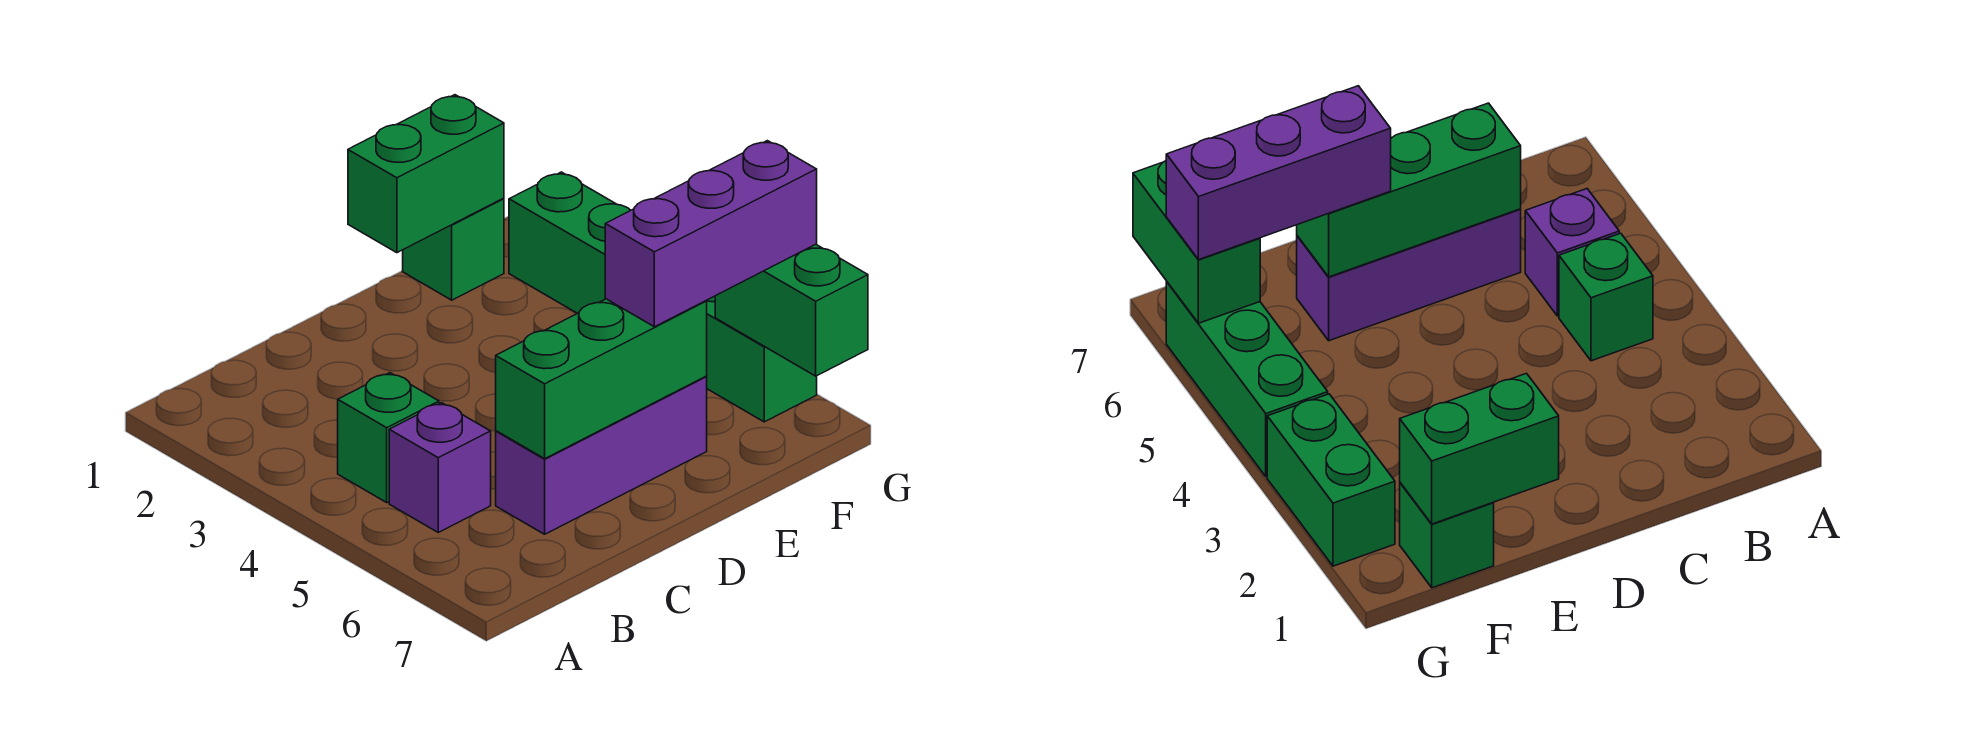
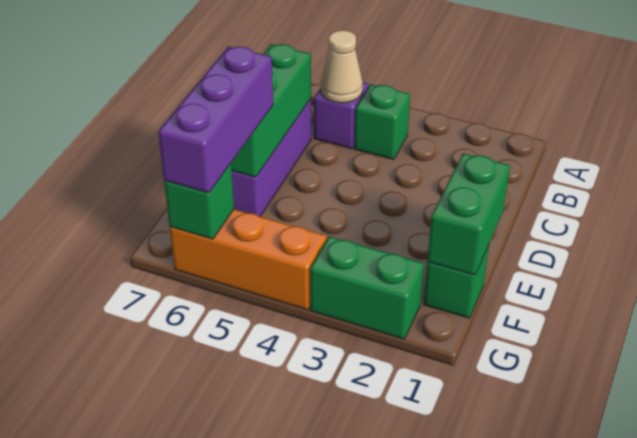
none -> tan cone B5 level 2
green brick G4:G6 level 1 -> orange brick G4:G6 level 1
green brick G6:G7 level 2 -> green brick G6 level 2

